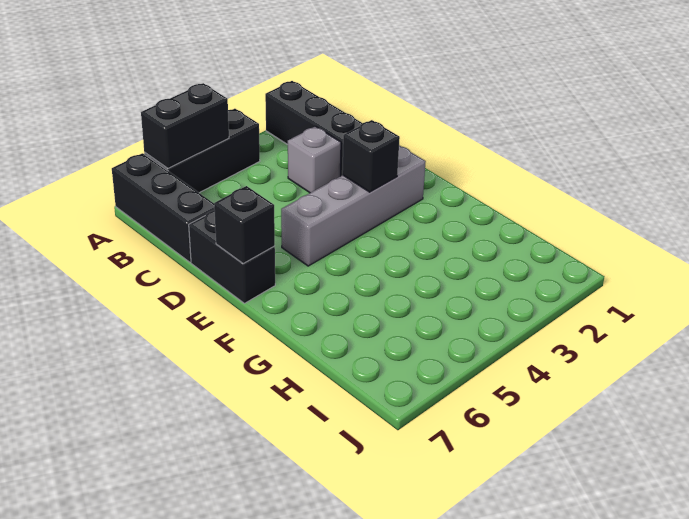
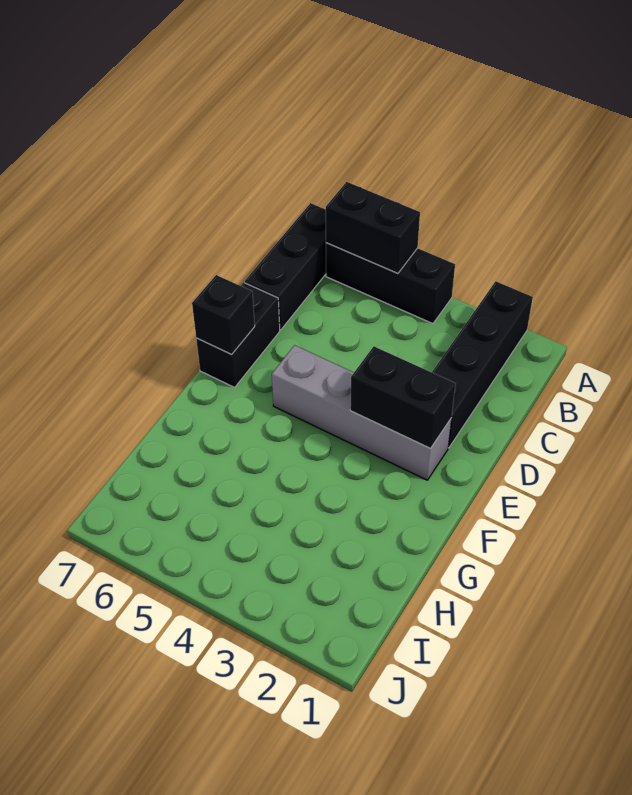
grey brick C3 level 1 -> none
black brick E3 level 2 -> black brick E2:E3 level 2

